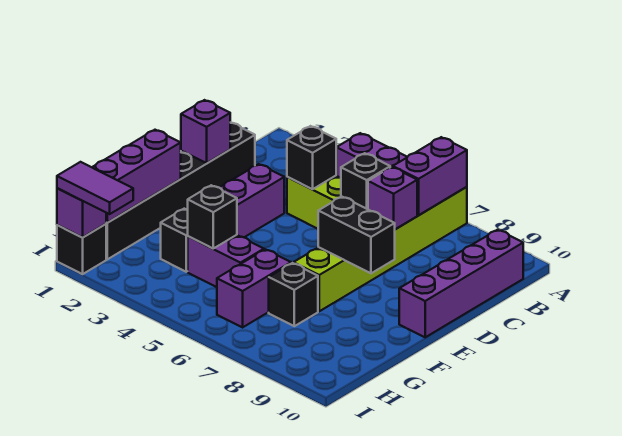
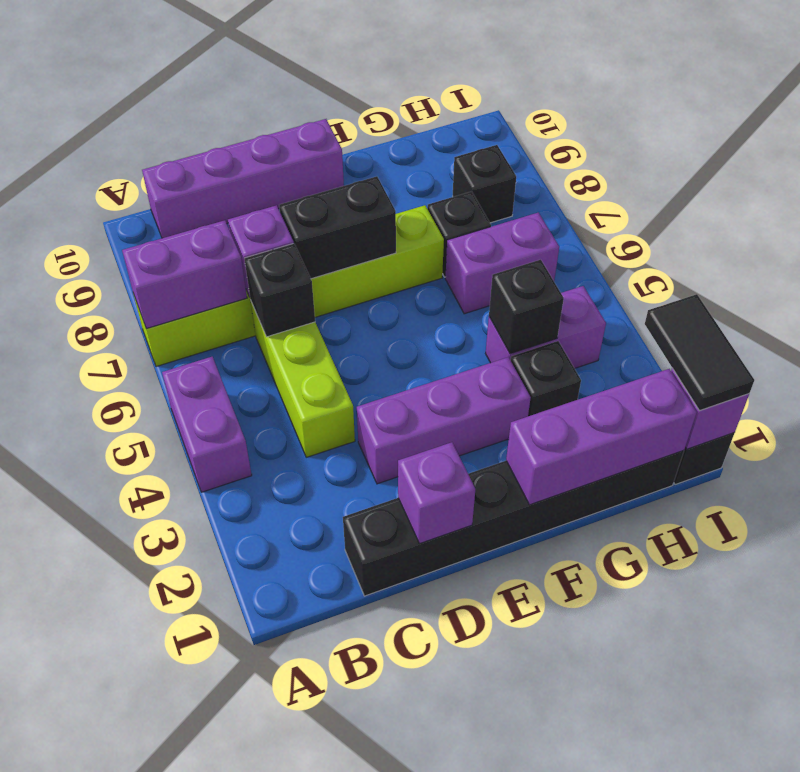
black brick C4 level 2 -> black brick H8 level 1
black brick E7:E8 level 2 -> black brick D7:E7 level 2
purple brick G4:G5 level 1 -> purple brick G4:H4 level 1
purple tile I1:I2 level 3 -> black tile I1:I2 level 3

